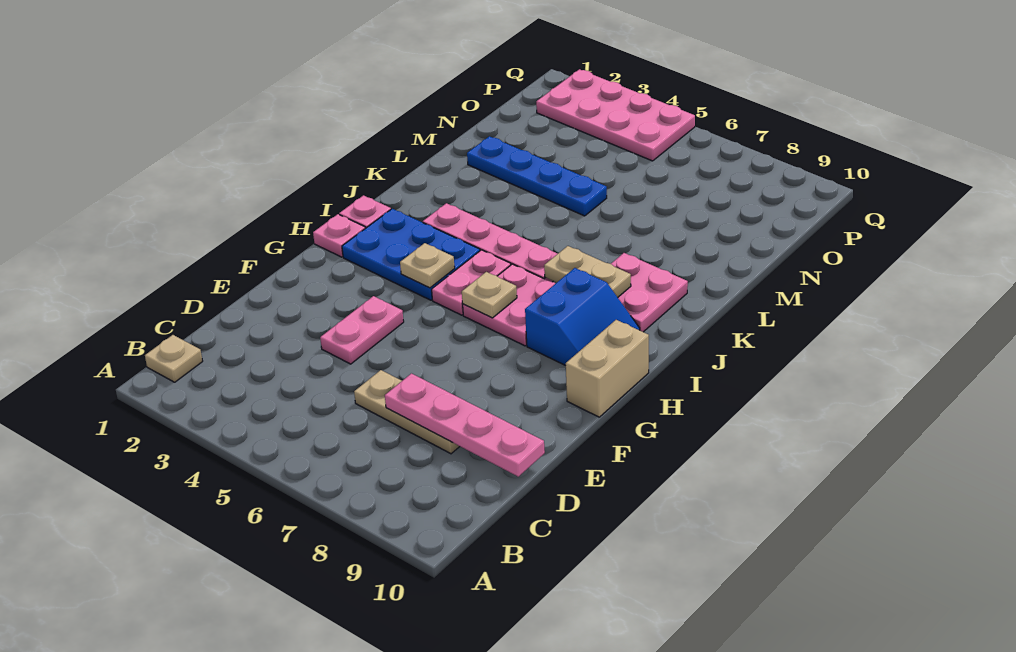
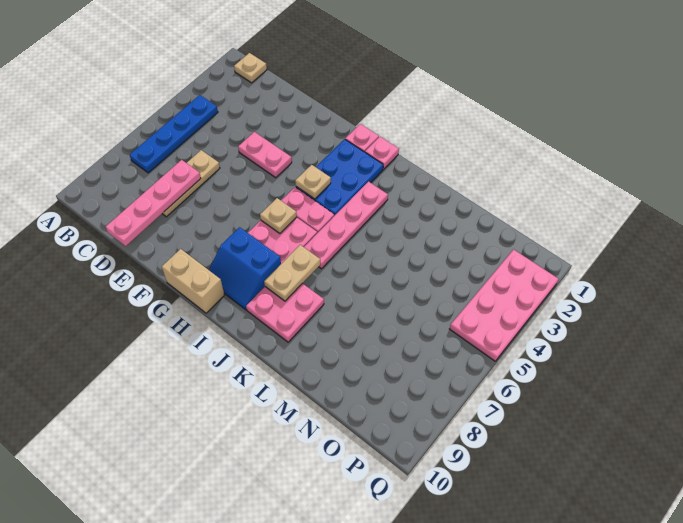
blue plate M2:M5 level 1 -> blue plate B4:B7 level 1

